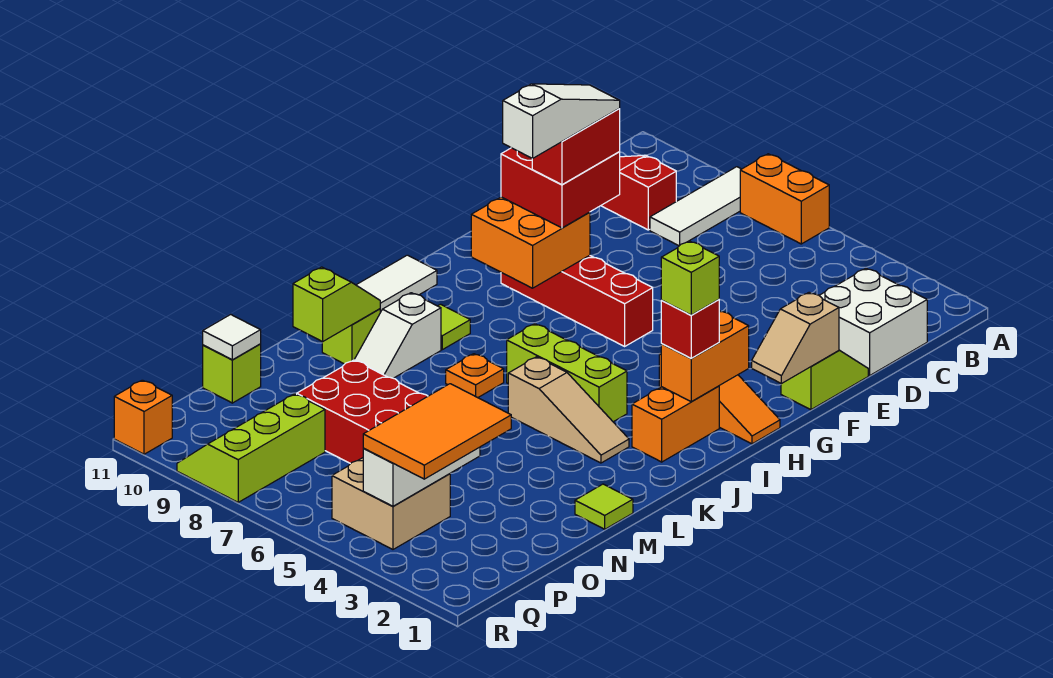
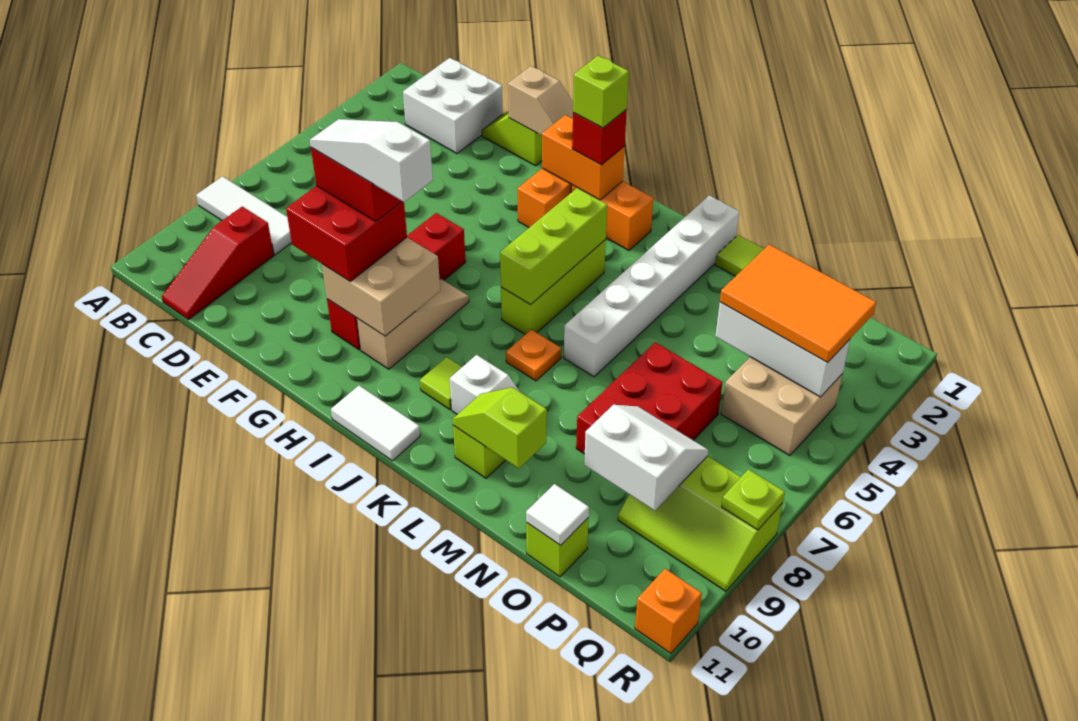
orange brick A6:A7 level 1 -> none
orange brick G8:H9 level 2 -> tan brick G8:H9 level 2
none -> lime brick J4:J6 level 2
tan slope K3:K5 level 1 top 5 -> tan slope H7:H9 level 1 top 9
none -> white brick L1:L6 level 1
none -> white slope O8:P9 level 2 top 9
none -> lime plate R8 level 2

